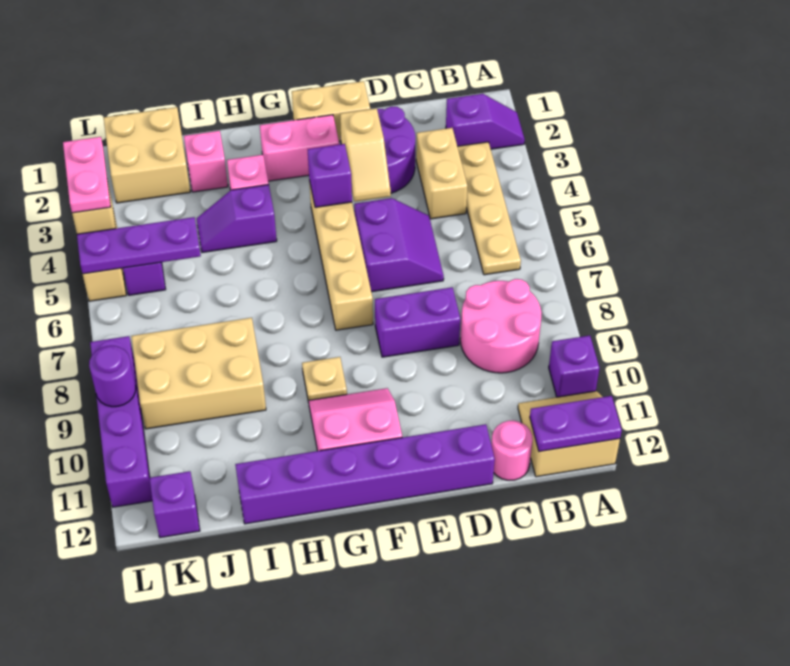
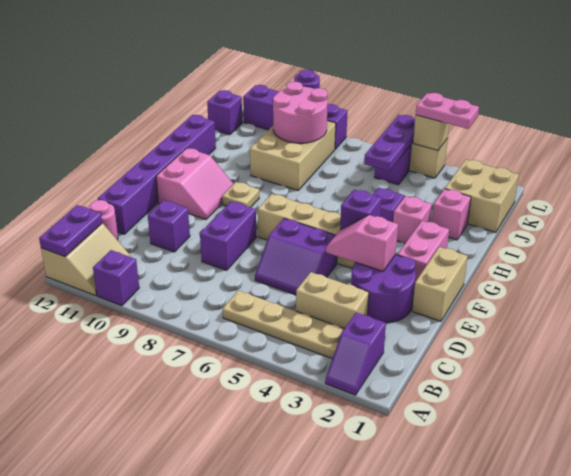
pink round brick B8:C9 level 1 -> pink round brick J8:K9 level 2
none -> purple brick D10 level 1
tan slope E3:E4 level 2 top 3 -> pink slope E3:E4 level 2 top 3

